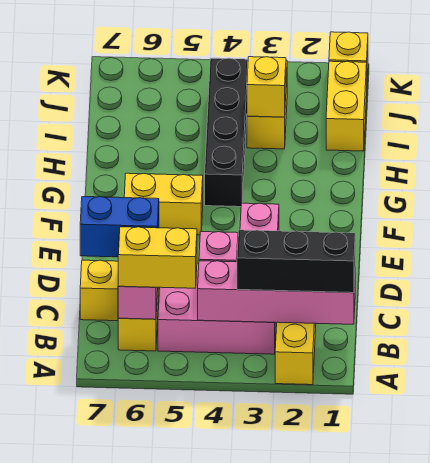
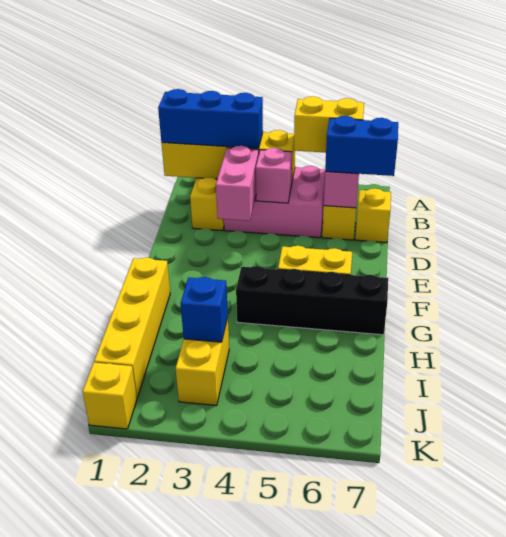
pink brick B1:B4 level 2 -> yellow brick B1:B4 level 2
black brick B1:B3 level 3 -> blue brick B1:B3 level 3
black brick G4:J4 level 1 -> black brick G4:G7 level 1
yellow brick I1:J1 level 1 -> yellow brick G1:J1 level 1
yellow brick I3 level 2 -> blue brick I3 level 2

